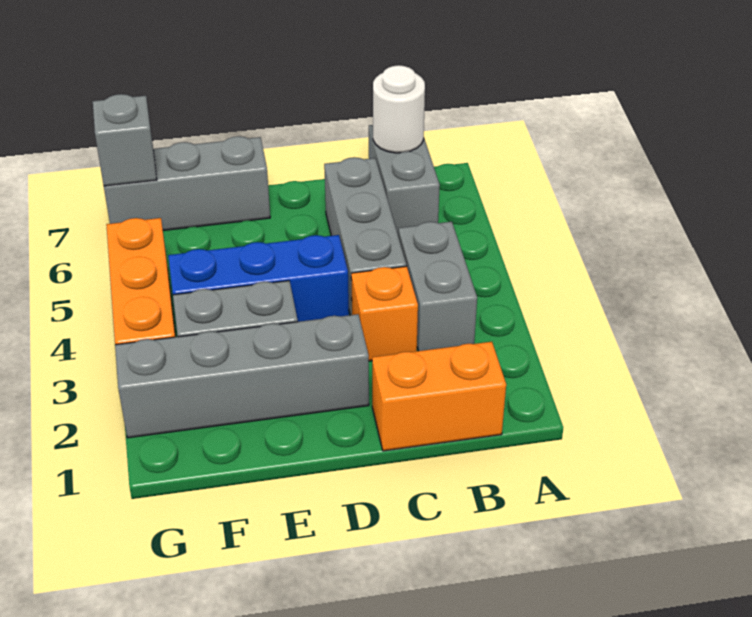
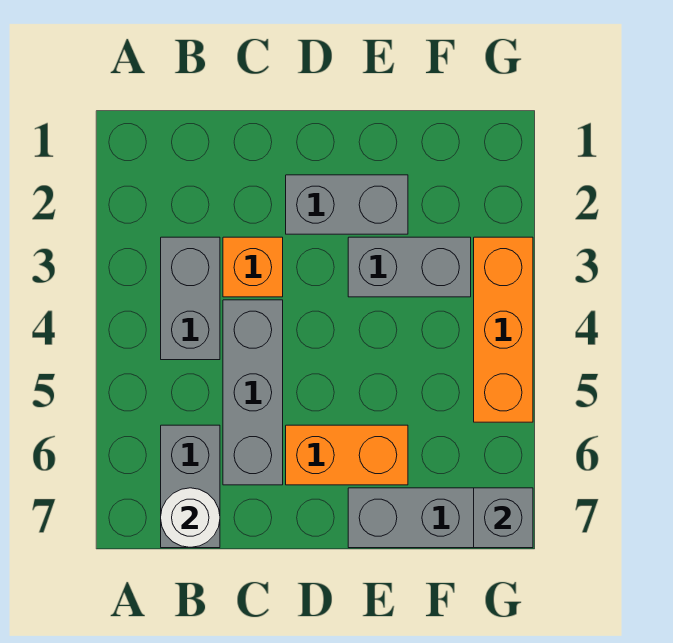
orange brick B1:C1 level 1 -> orange brick D6:E6 level 1
grey brick D2:G2 level 1 -> grey brick D2:E2 level 1
blue brick D4:F4 level 1 -> none

